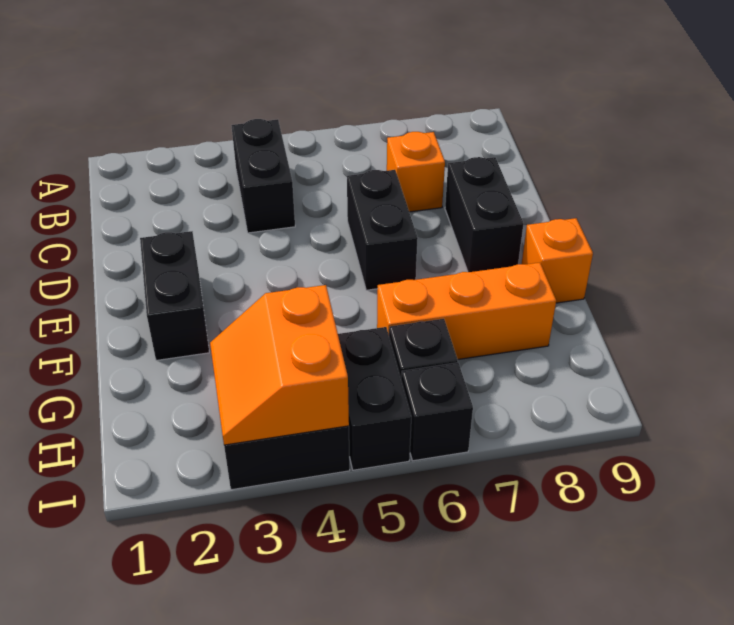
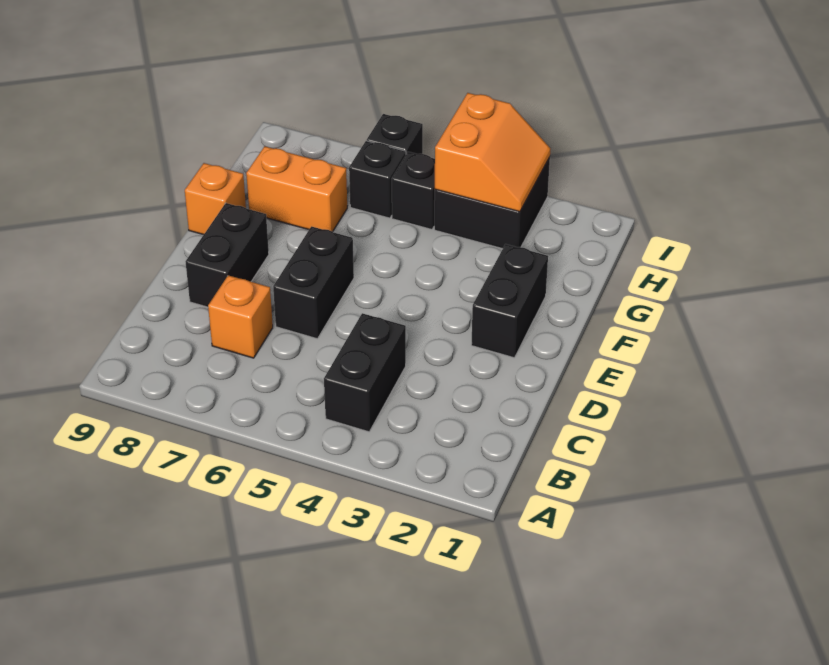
orange brick G6:G8 level 1 -> orange brick G7:G8 level 1
black brick H5:I5 level 1 -> black brick H5 level 1

